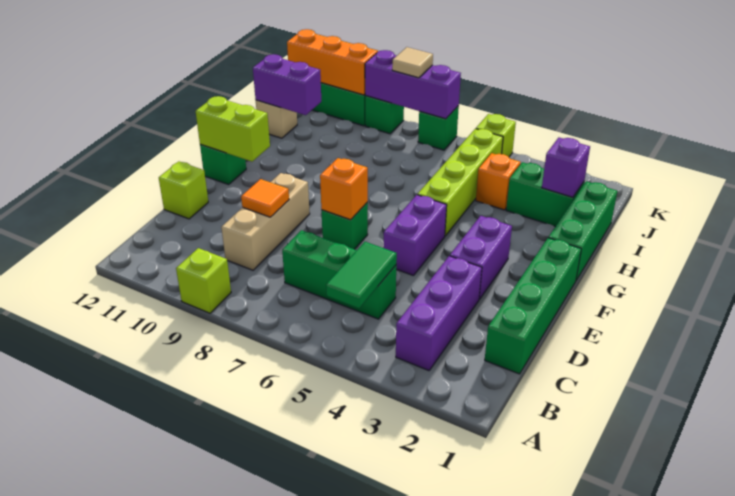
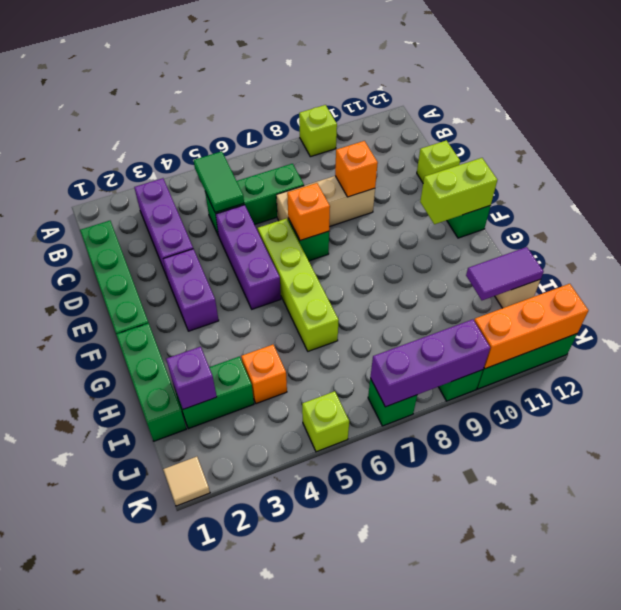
tan brick C9:E9 level 1 -> tan brick D7:D9 level 1
orange tile D9 level 2 -> orange brick D9 level 2
purple brick E5:F5 level 1 -> purple brick D5:F5 level 1
lime brick G5:J5 level 1 -> lime brick E6:H6 level 1
purple brick I11:I12 level 2 -> purple tile I11:I12 level 2
tan tile K8 level 3 -> tan tile K1 level 1

